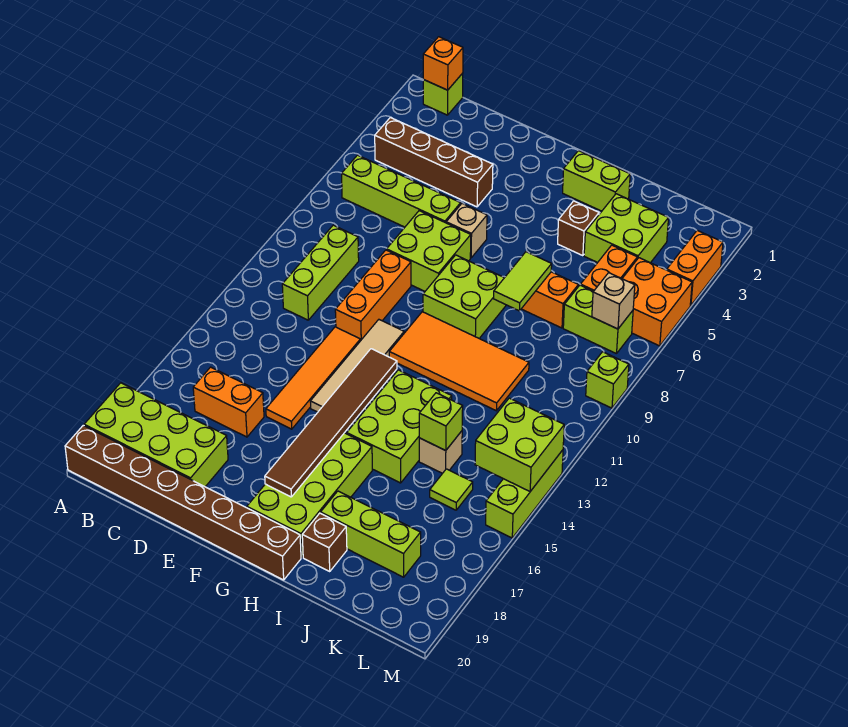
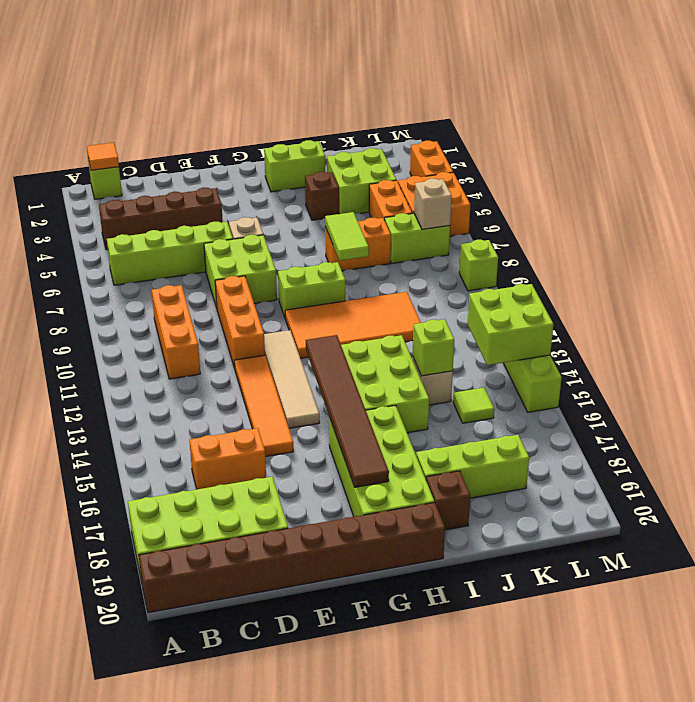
orange brick B1 level 2 -> orange tile B1 level 2
lime brick C9:C11 level 1 -> orange brick C9:C11 level 1
lime brick G8:H9 level 1 -> lime brick G9:H9 level 1

